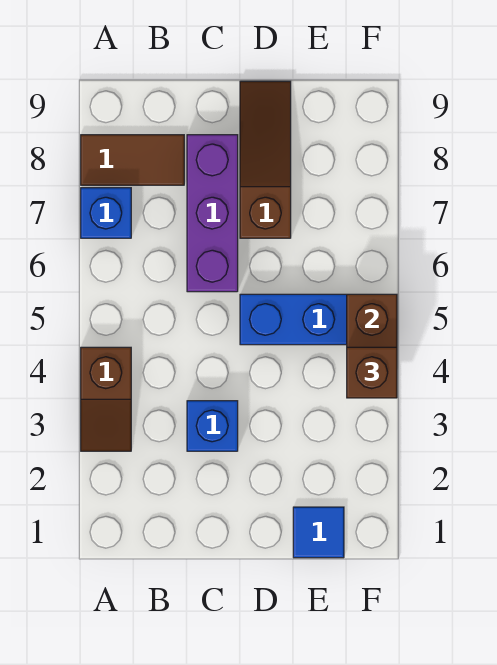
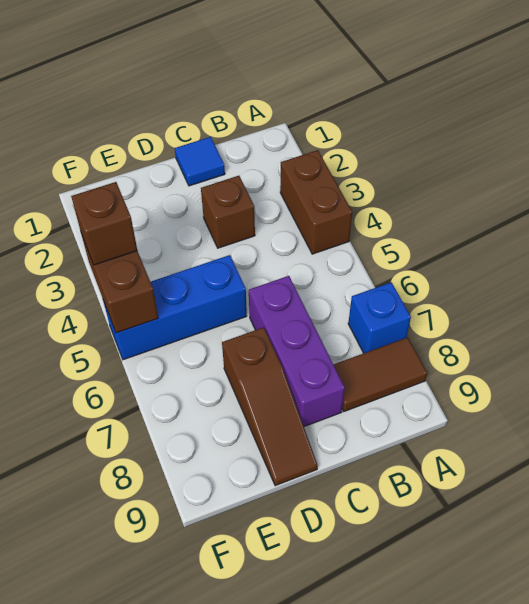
brown slope A3:A4 level 1 top 4 -> brown brick A3:A4 level 1
blue brick C3 level 1 -> brown brick C3 level 1
blue tile E1 level 1 -> blue tile C1 level 1

